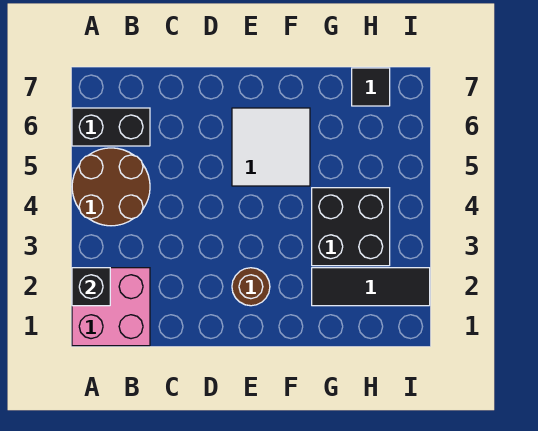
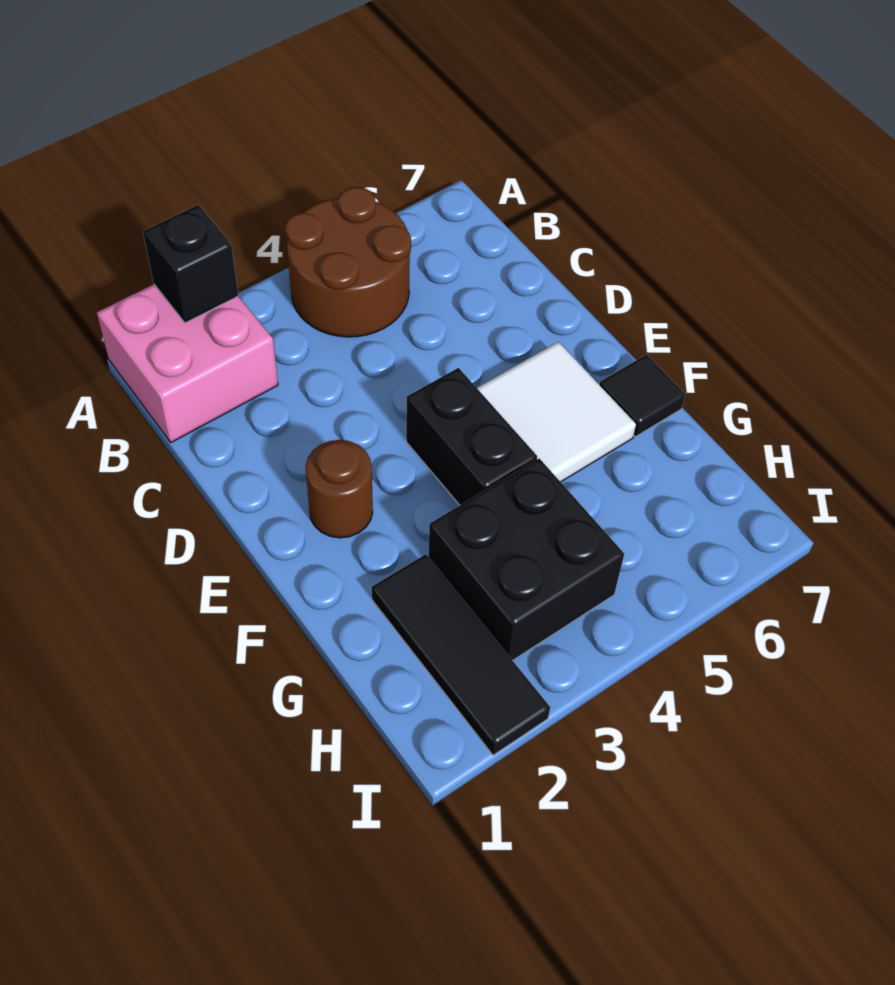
black brick A6:B6 level 1 -> black brick E4:F4 level 1
black tile H7 level 1 -> black tile F7 level 1

